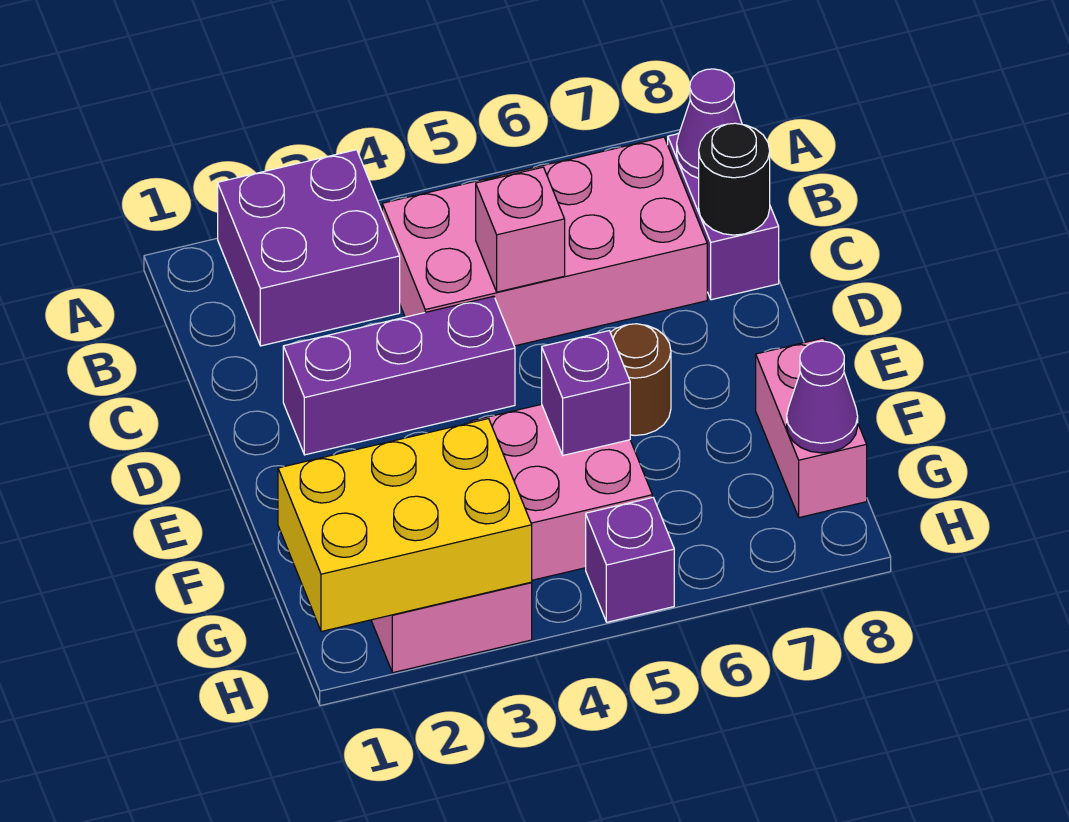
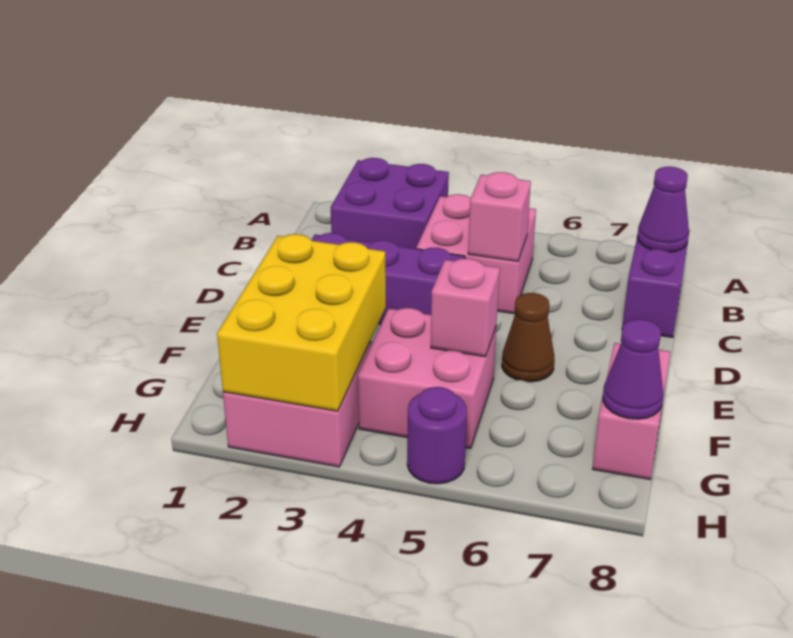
pink brick B4:C7 level 1 -> pink brick B4:C5 level 1
black round brick C8 level 2 -> none
brown round brick E6 level 1 -> brown cone E6 level 1
purple brick F5 level 2 -> pink brick F5 level 2
yellow brick G1:H3 level 2 -> yellow brick F2:H3 level 2
purple brick H5 level 1 -> purple round brick H5 level 1

